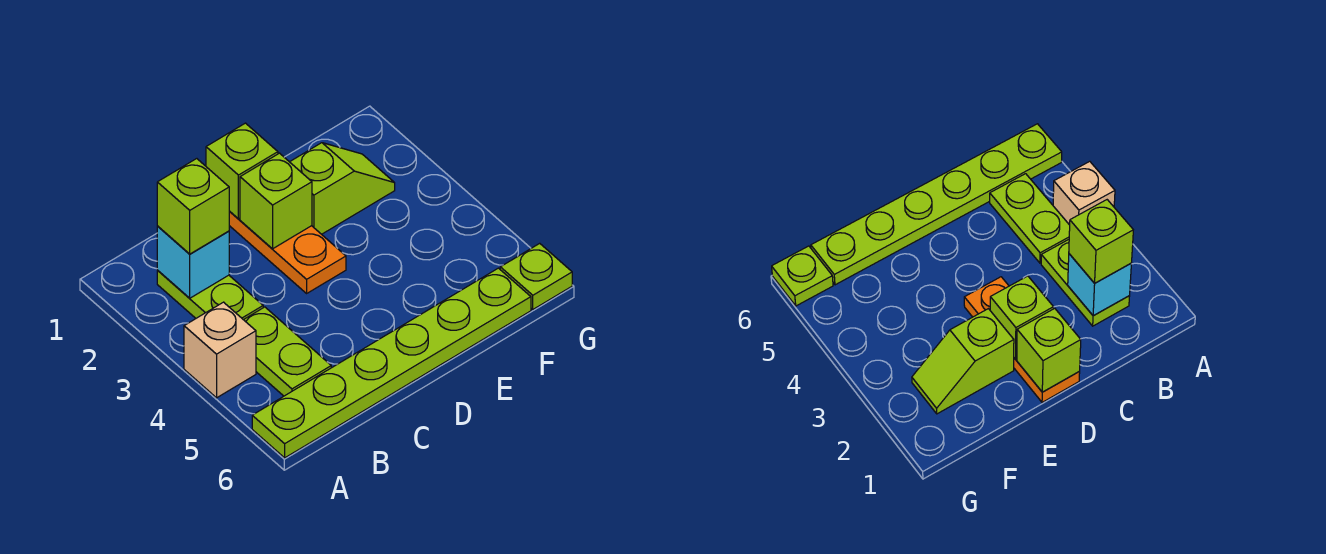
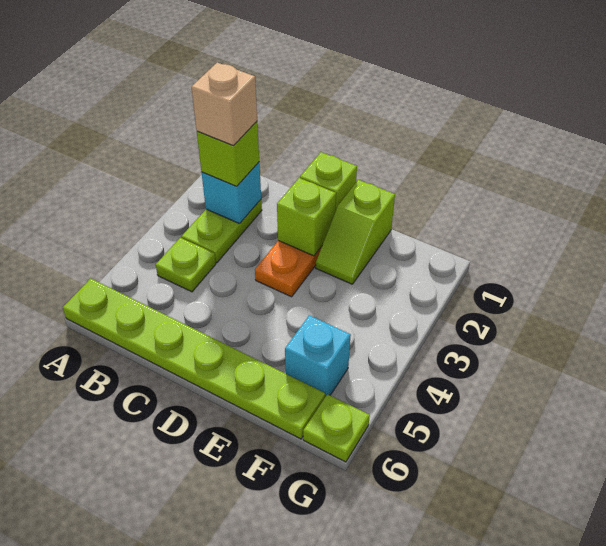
tan brick A4 level 1 -> tan brick B2 level 4
lime plate B4:B5 level 1 -> lime plate B4 level 1
lime slope E2:F2 level 1 top E -> lime slope E1:E2 level 1 top 1
none -> cyan brick F5 level 1

